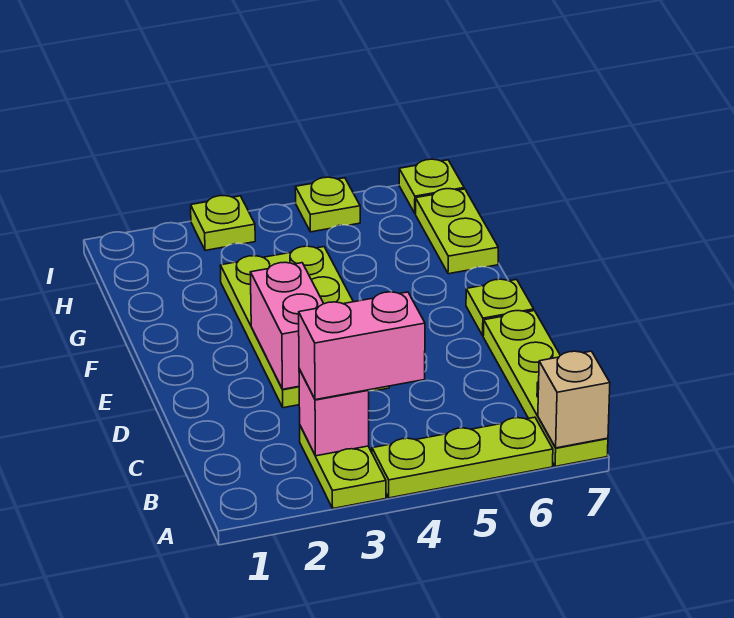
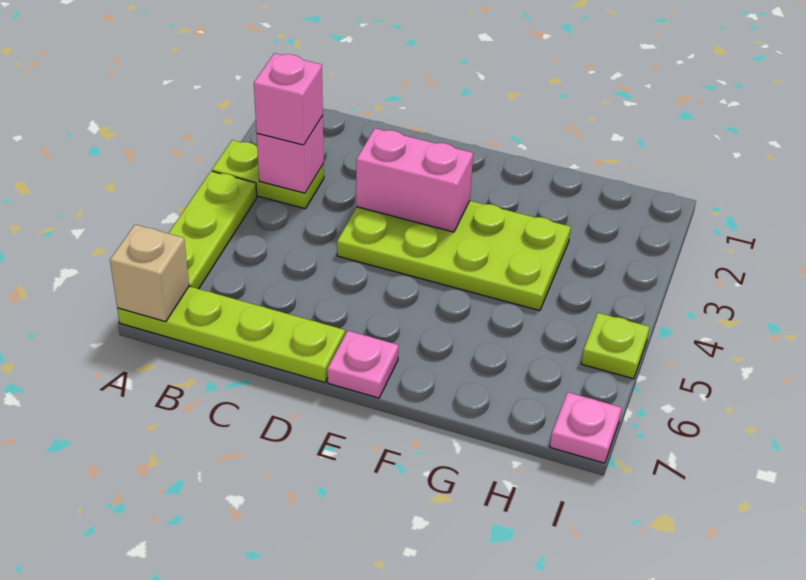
pink brick B3:B4 level 3 -> pink brick B3 level 3
lime plate E7 level 1 -> pink plate E7 level 1
lime plate G7:H7 level 1 -> none
lime plate I3 level 1 -> none
lime plate I7 level 1 -> pink plate I7 level 1

